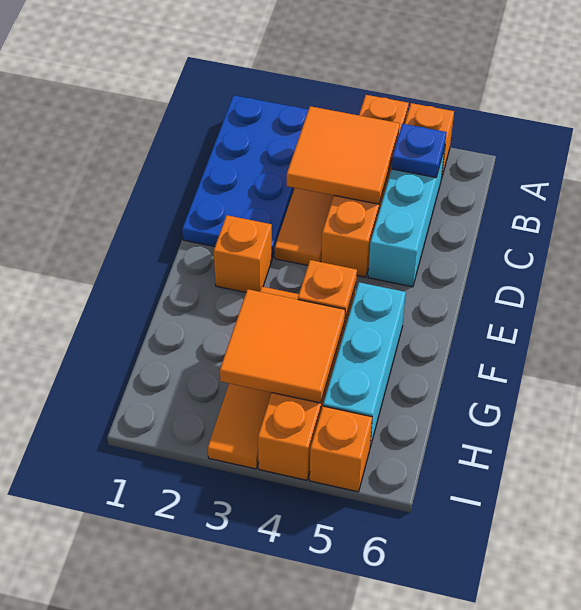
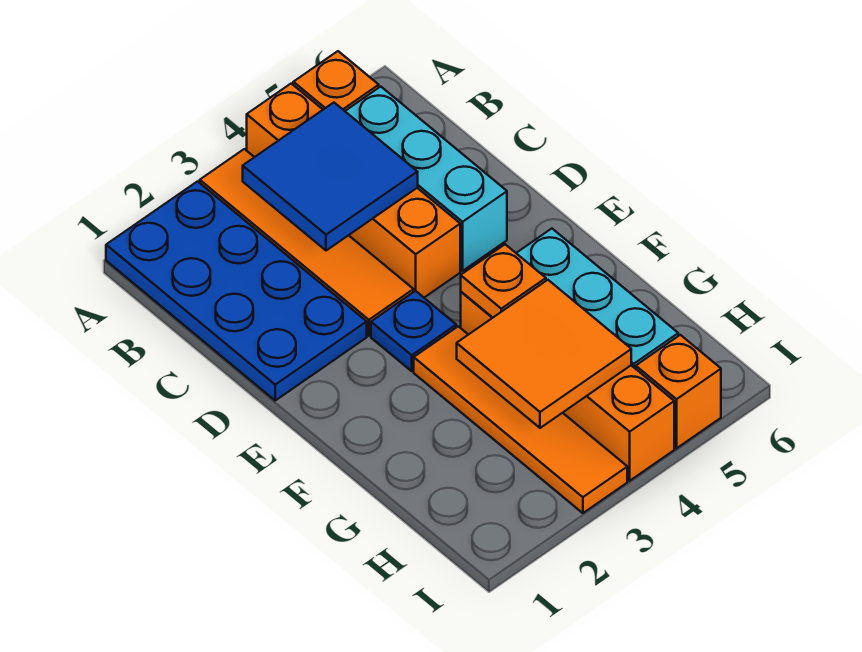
orange tile B3:C4 level 2 -> blue tile B3:C4 level 2
blue plate B5 level 2 -> blue plate E3 level 1
orange brick E2 level 1 -> none

